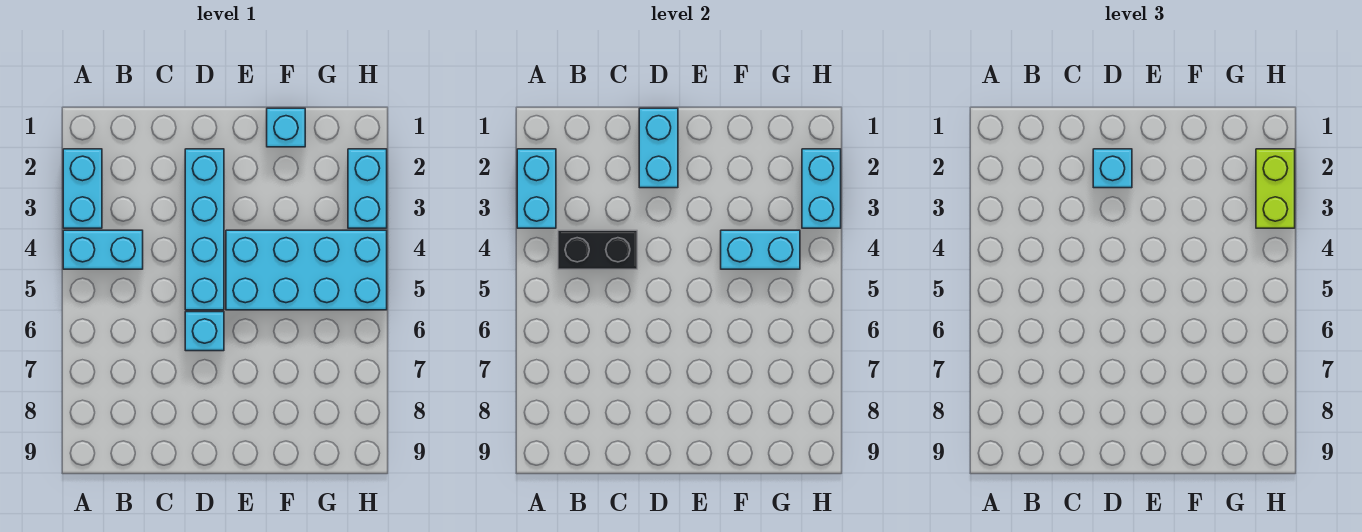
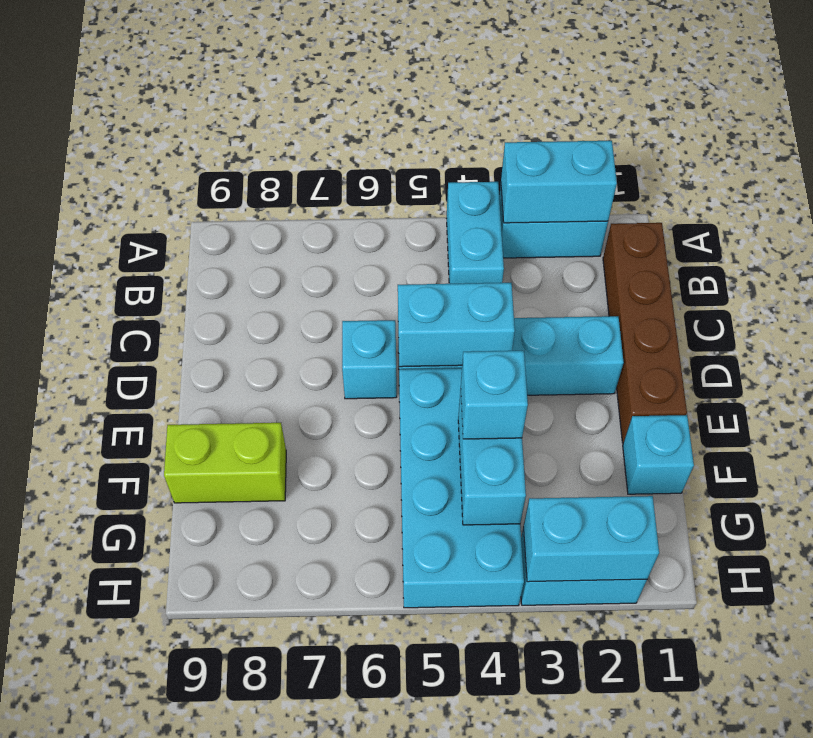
none -> brown brick B1:E1 level 1
black brick B4:C4 level 2 -> none
cyan brick D1:D2 level 2 -> cyan brick D4:D5 level 2
cyan brick D2 level 3 -> cyan brick F4 level 3
lime brick H2:H3 level 3 -> lime brick F8:F9 level 1

